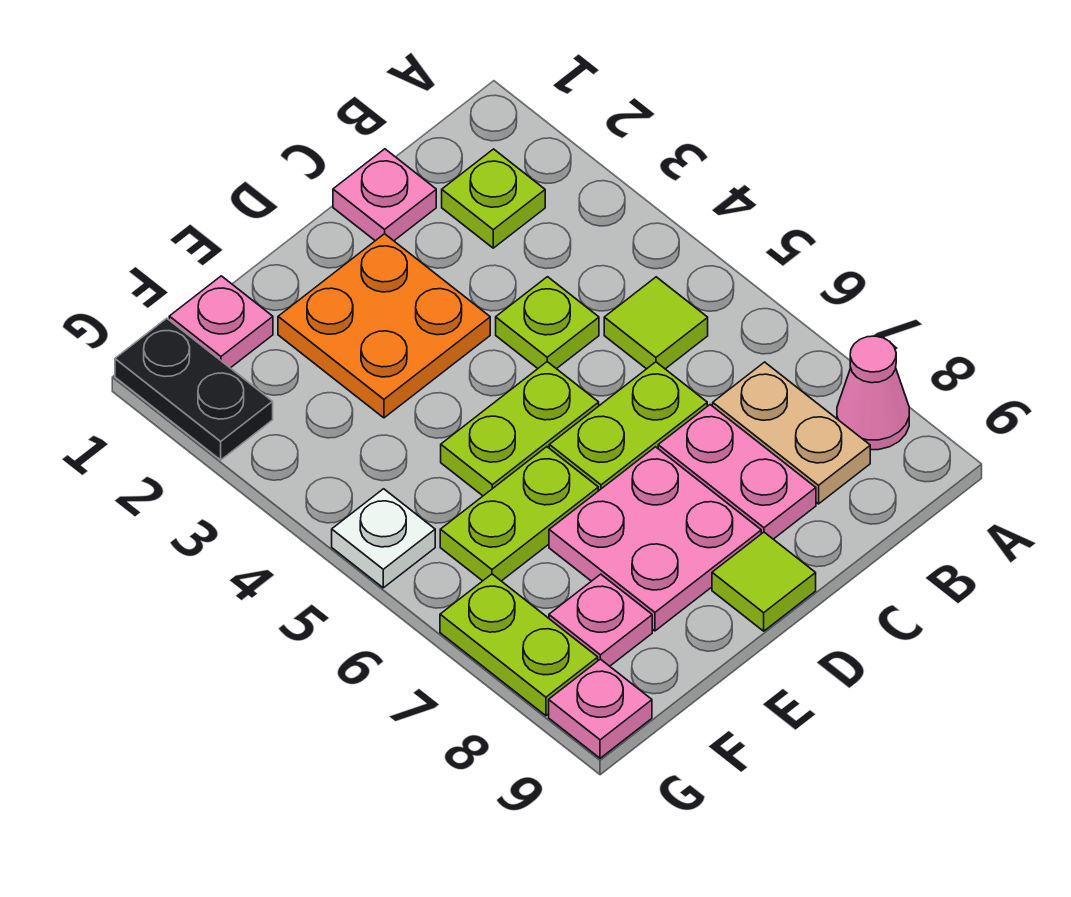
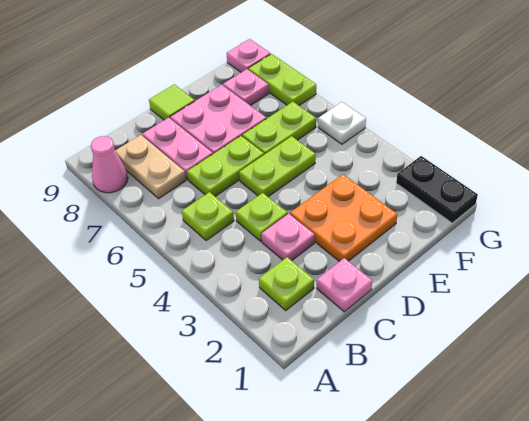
lime tile B5 level 1 -> lime plate B5 level 1
pink plate F1 level 1 -> pink plate C3 level 1

